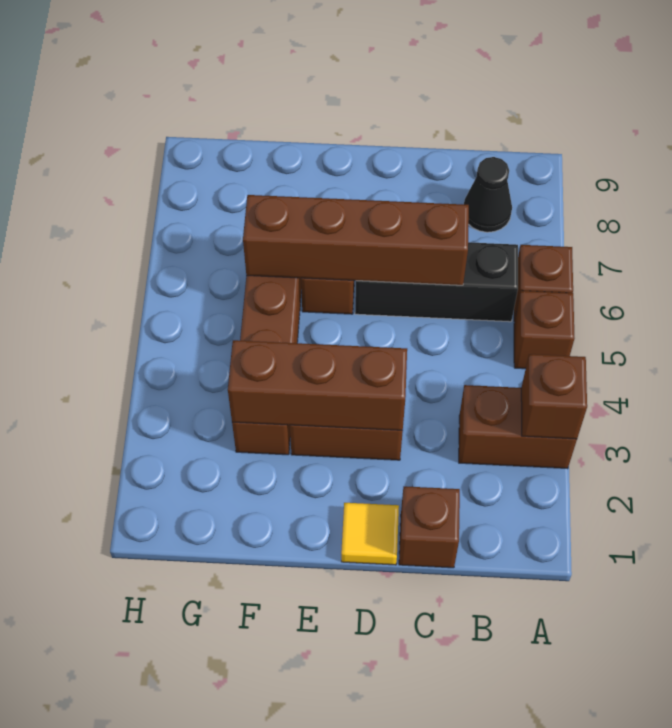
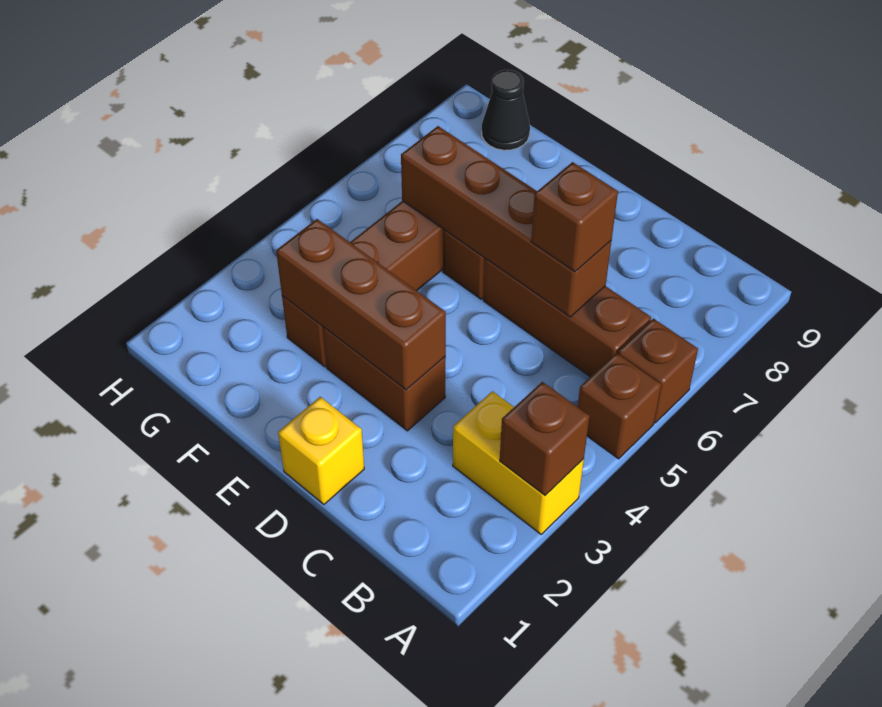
brown brick A3:B3 level 1 -> yellow brick A3:B3 level 1
black brick B6:D6 level 1 -> brown brick B6:D6 level 1
black cone B8 level 1 -> black cone G9 level 1
brown brick C1 level 1 -> brown brick C6 level 3
yellow tile D1 level 1 -> yellow brick D1 level 1

